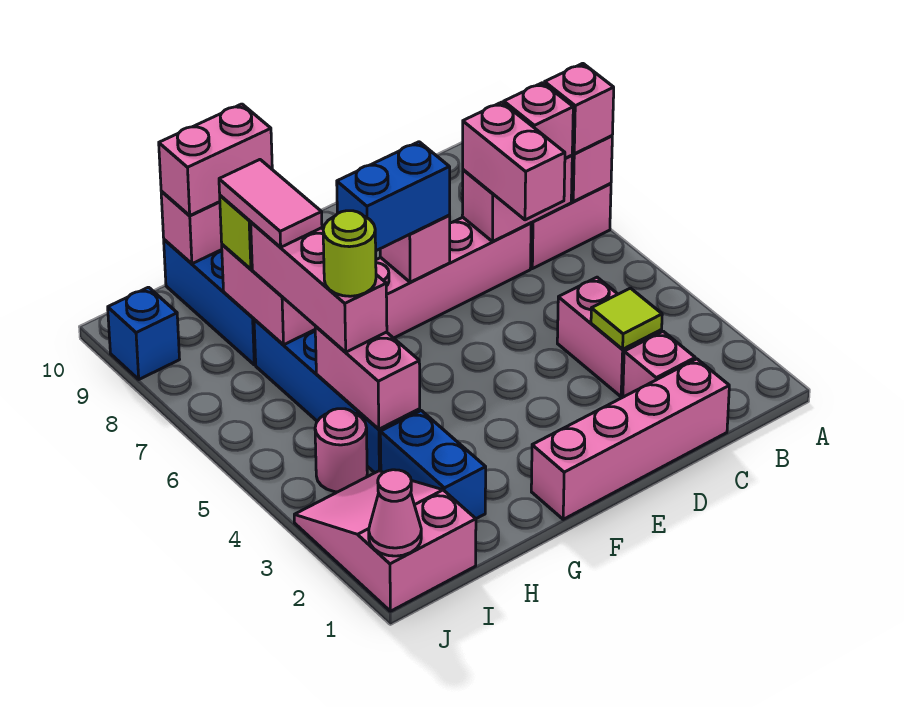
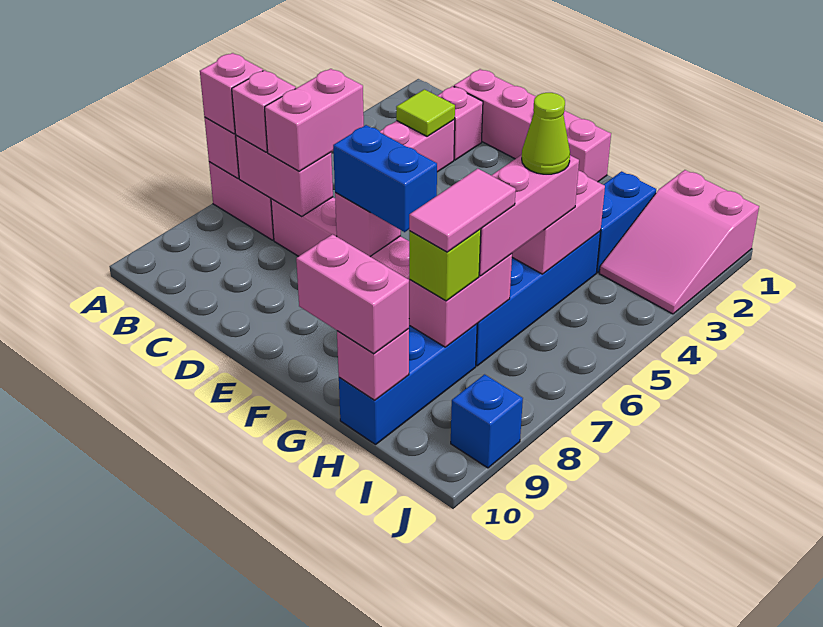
lime round brick H5 level 4 -> lime cone H5 level 4
pink round brick I4 level 1 -> none
pink cone J1 level 2 -> none

